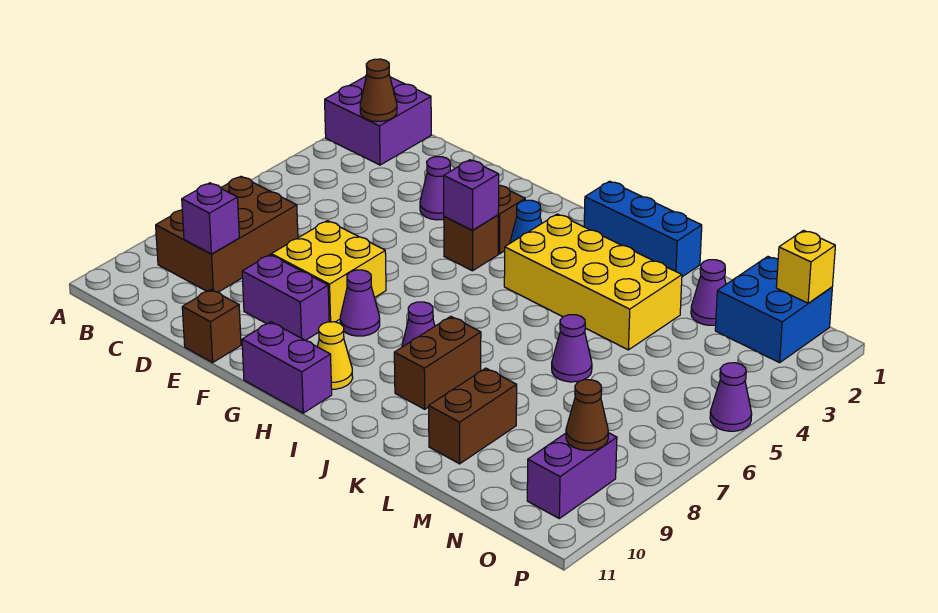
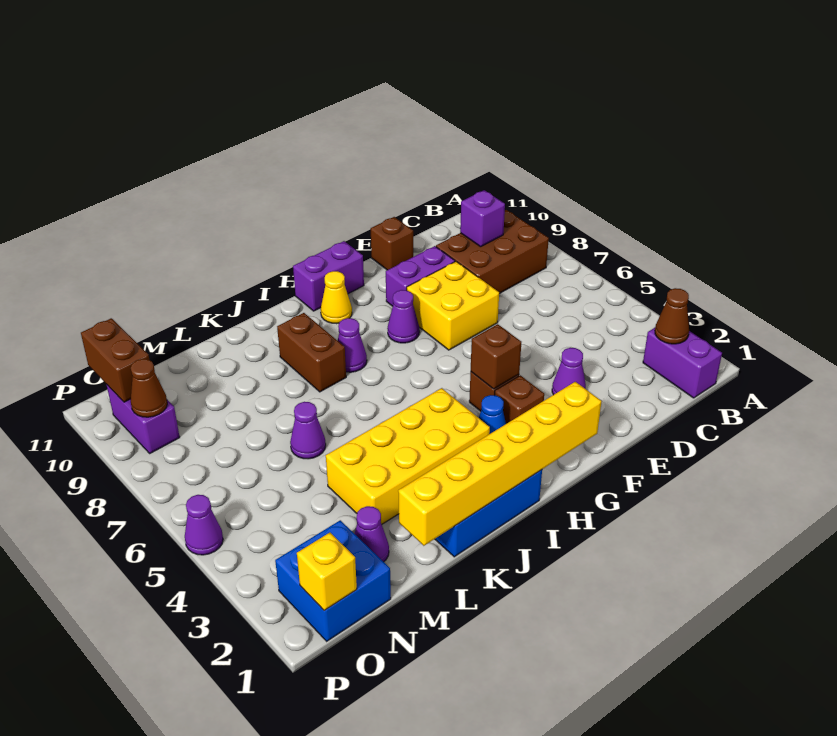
purple brick A1:B2 level 1 -> purple brick B1:B2 level 1
brown brick B7:C9 level 1 -> brown brick B8:D9 level 1
none -> yellow brick G1:L1 level 2
purple brick G4 level 2 -> brown brick G4 level 2
brown brick L9:L10 level 1 -> brown brick O10:O11 level 2

